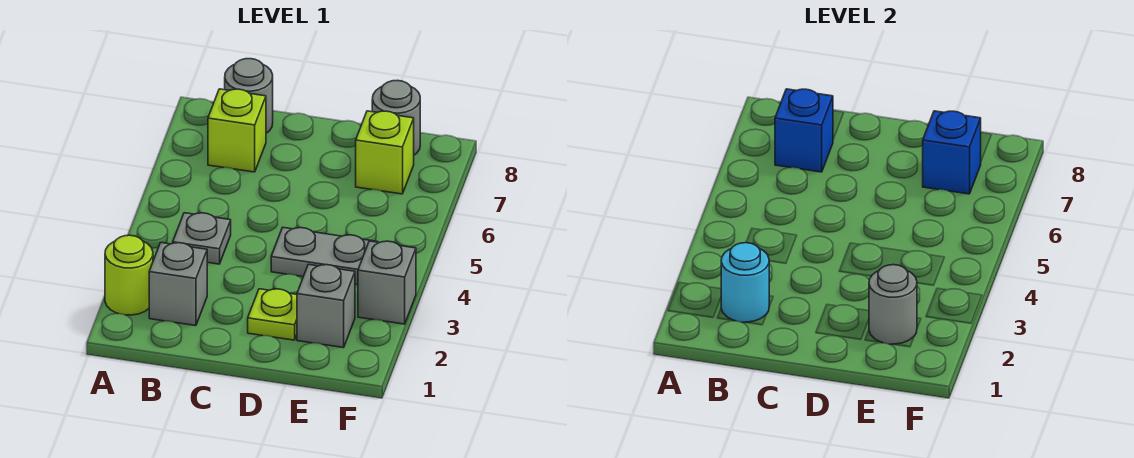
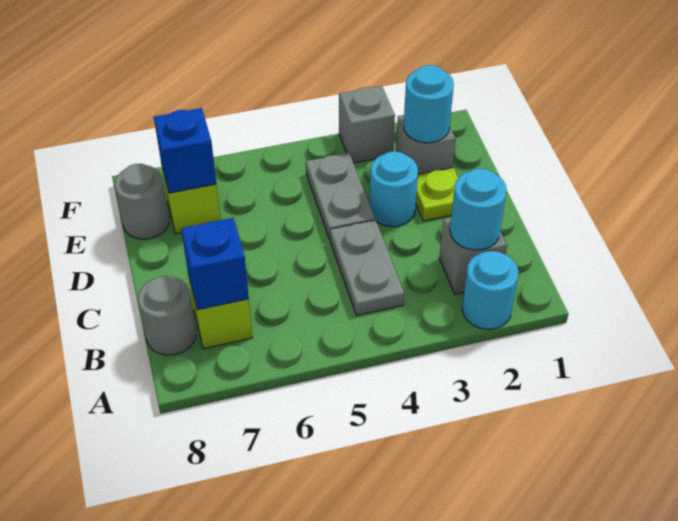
lime round brick A2 level 1 -> cyan round brick A2 level 1
grey plate B4 level 1 -> grey plate B4:C4 level 1
none -> cyan round brick D3 level 1
grey round brick E2 level 2 -> cyan round brick E2 level 2

